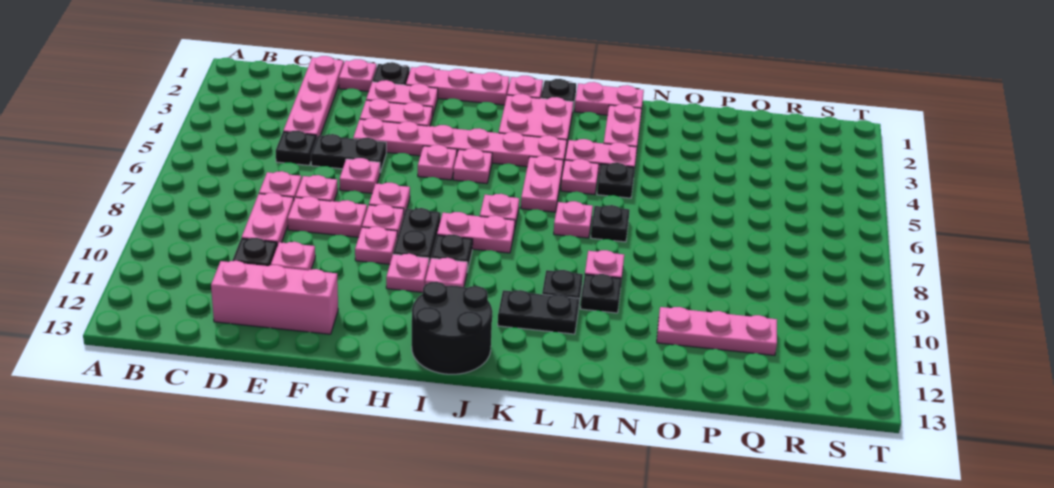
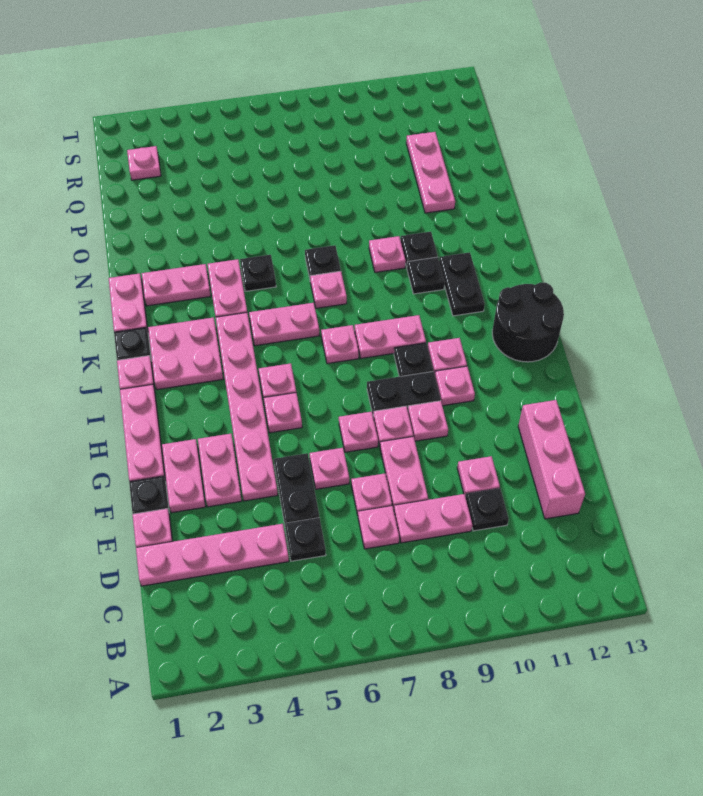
pink plate I8:J8 level 1 -> pink plate J8:J9 level 1
pink plate L5 level 1 -> pink plate R2 level 1

